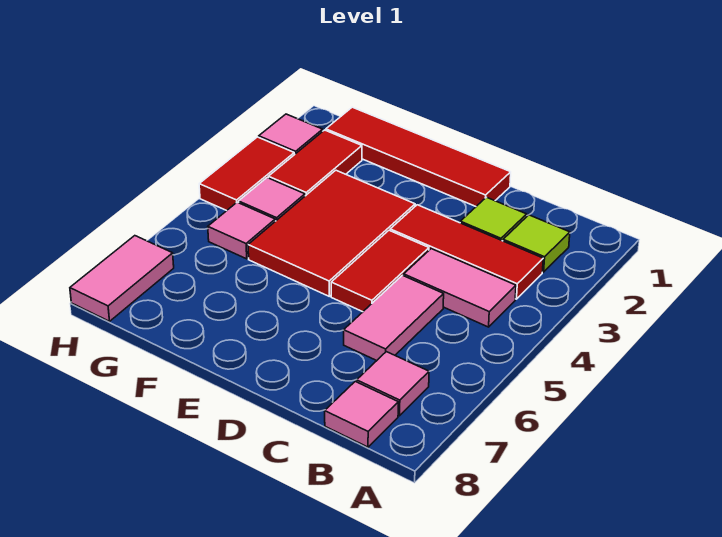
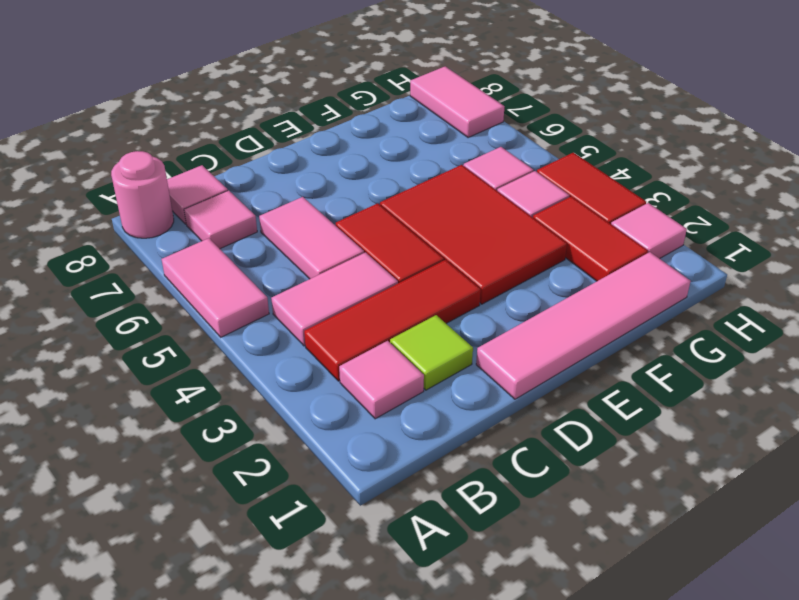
none -> pink tile A5:A6 level 1
none -> pink round brick A8 level 1
lime tile B2 level 1 -> pink tile B2 level 1
red tile D1:G1 level 1 -> pink tile D1:G1 level 1

